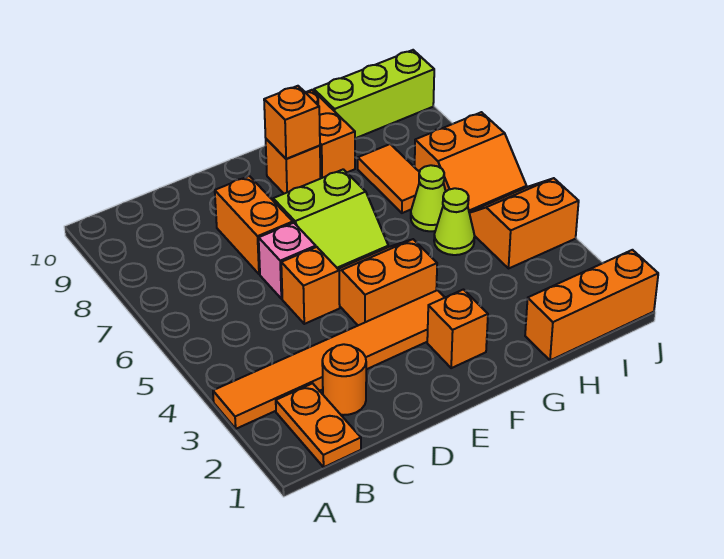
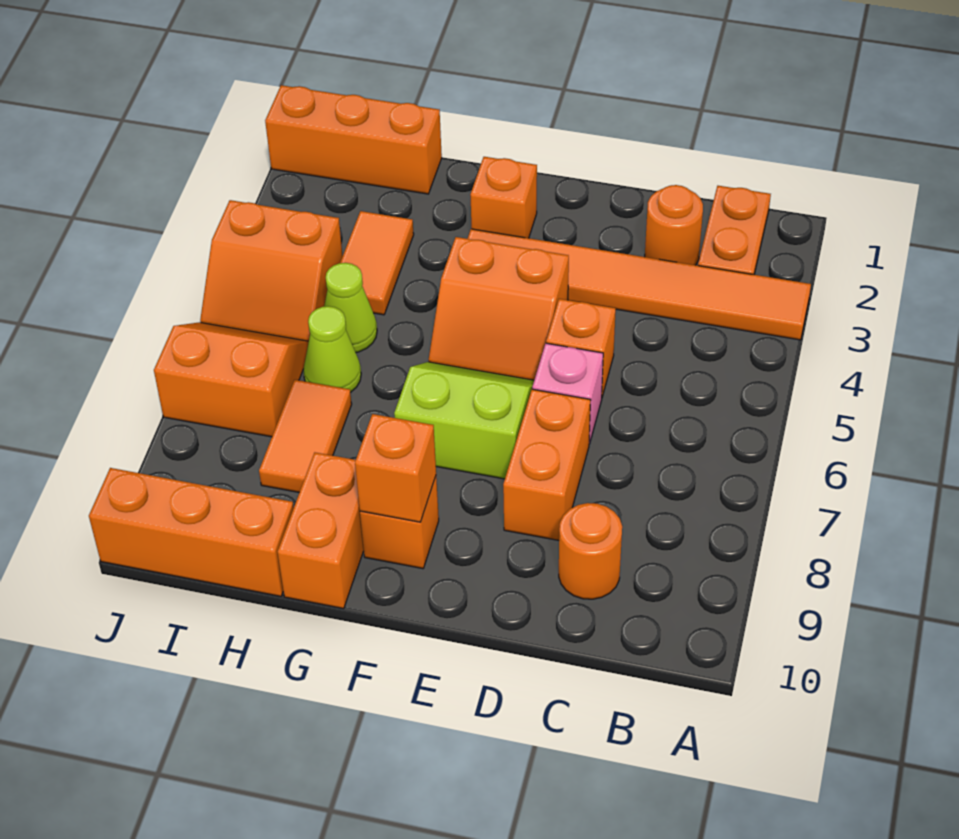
none -> orange round brick C9 level 1
none -> orange tile H3:H4 level 1
lime brick H10:J10 level 1 -> orange brick H10:J10 level 1

